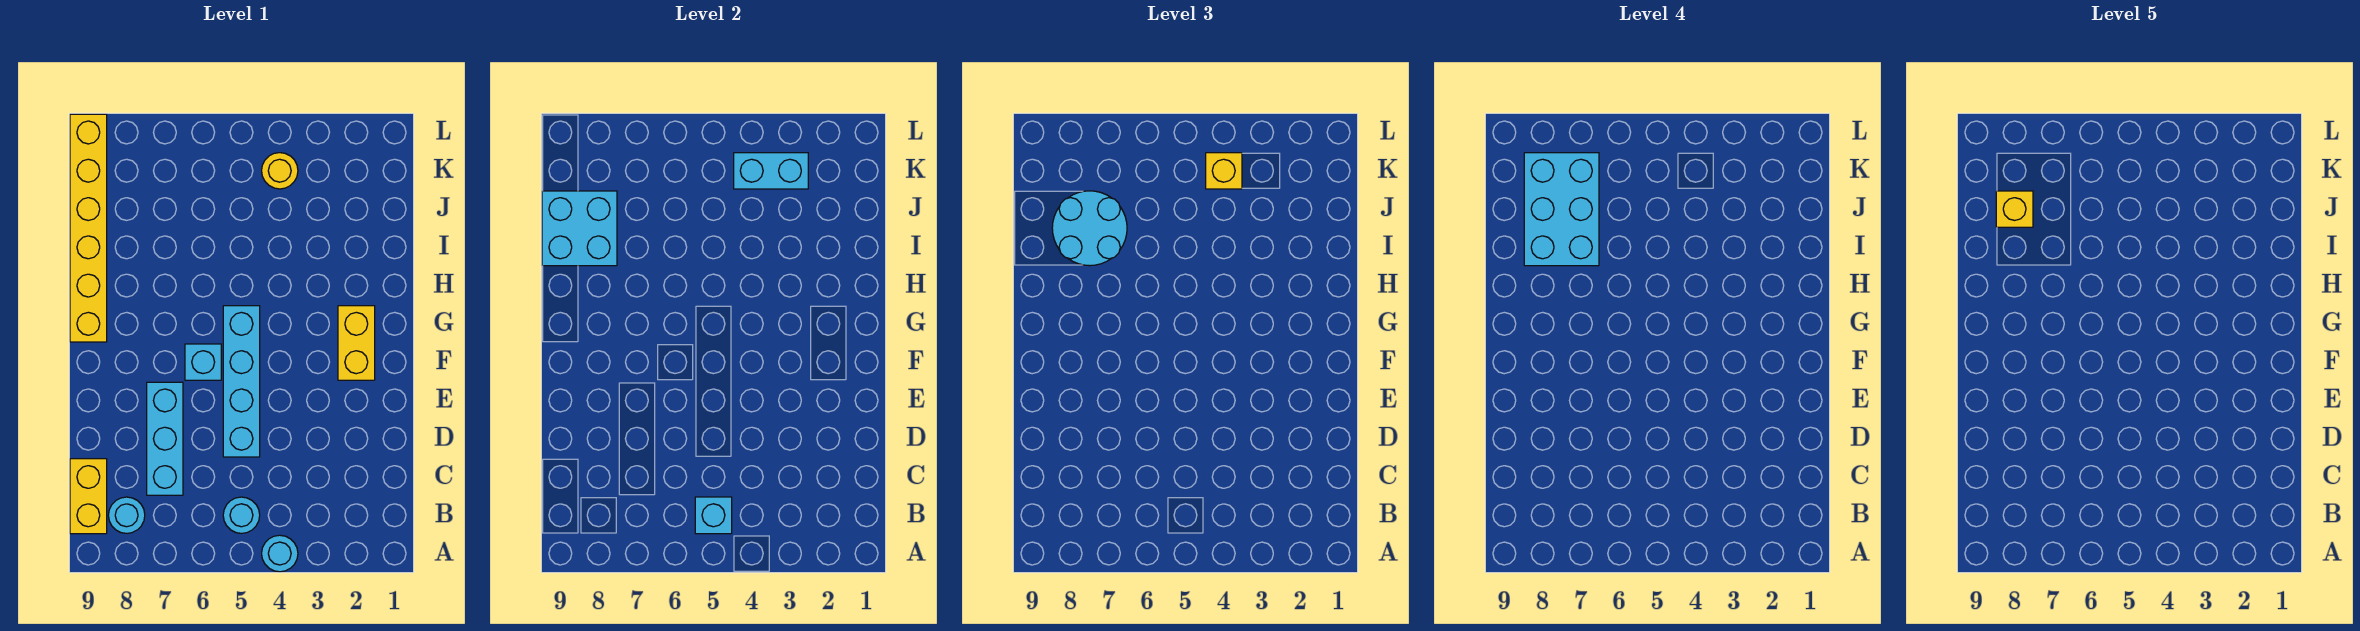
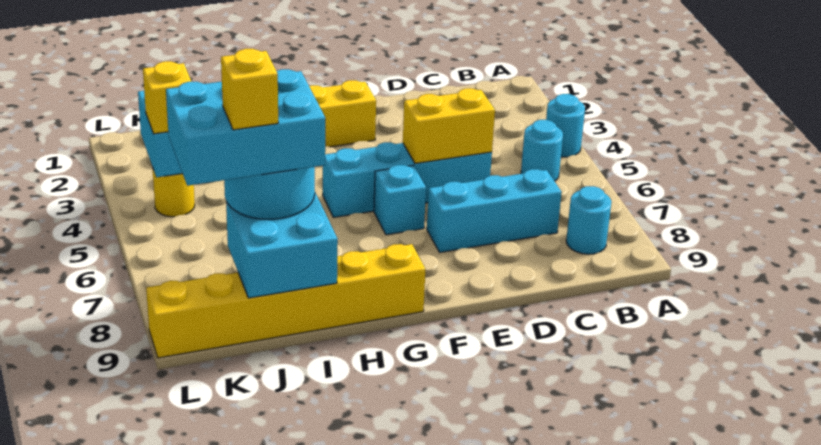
cyan brick B5 level 2 -> none
yellow brick B9:C9 level 1 -> yellow brick D5:E5 level 2

